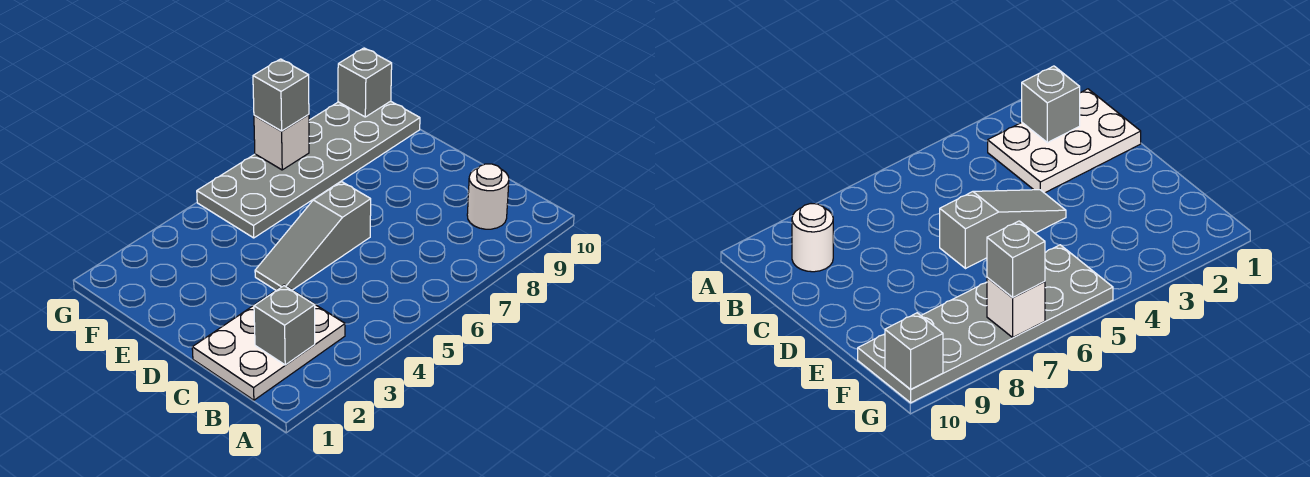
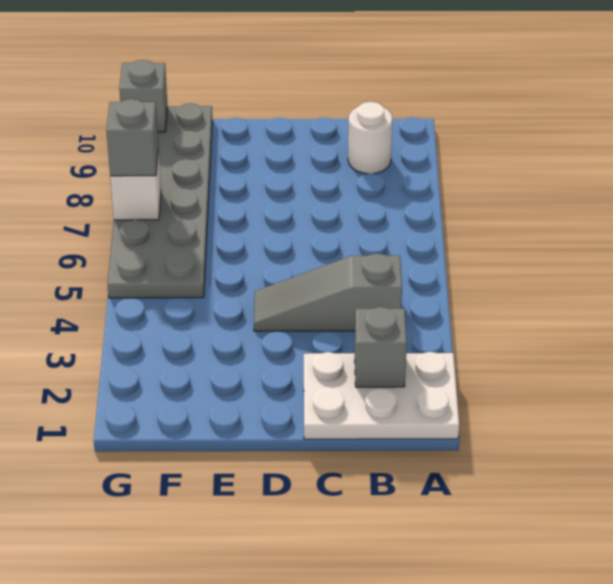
white plate B1:C3 level 1 -> white plate A1:C2 level 1
grey slope D4:D6 level 1 top 6 -> grey slope B4:D4 level 1 top B

